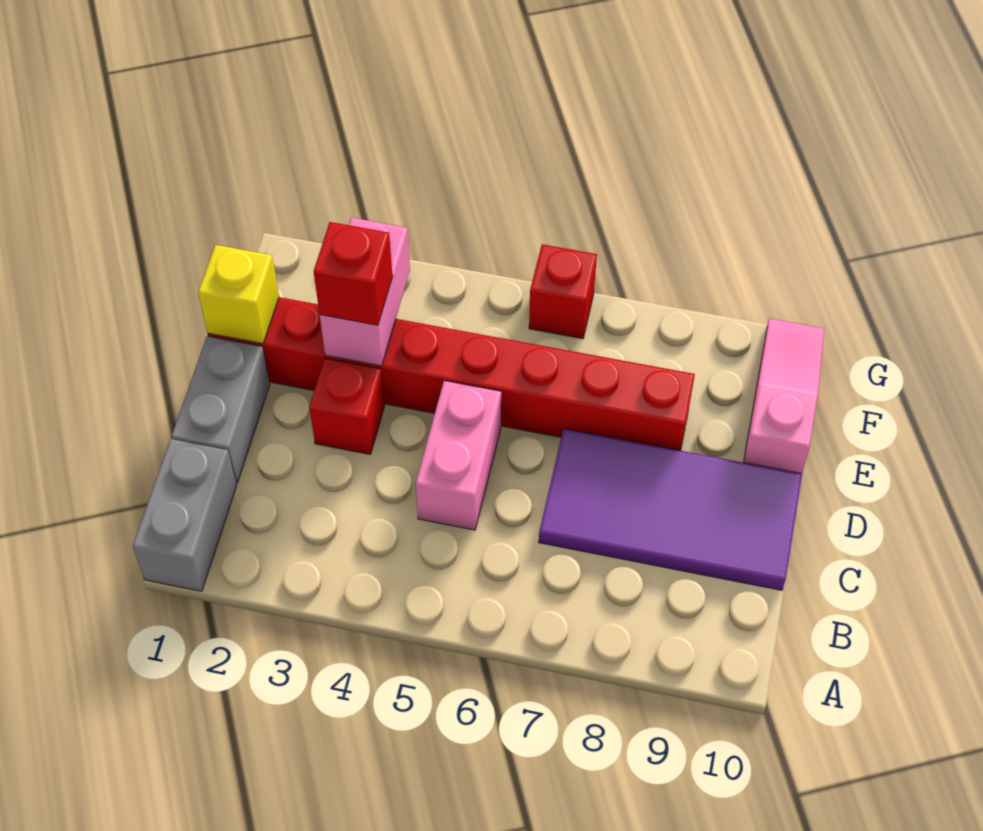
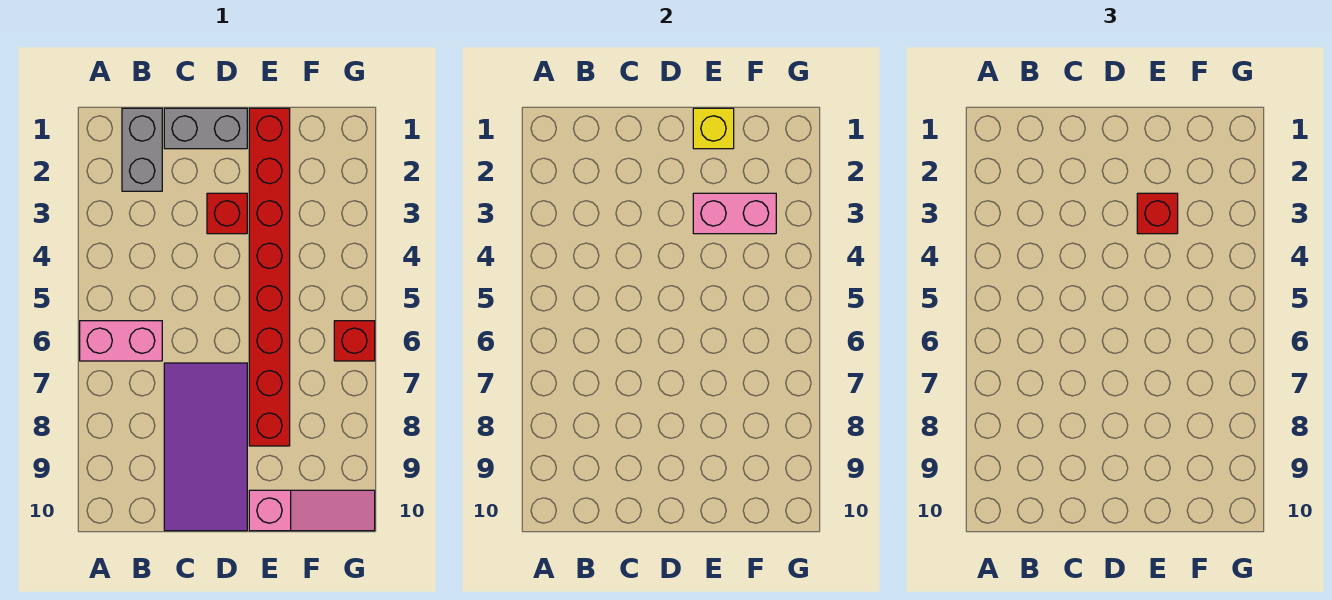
grey brick A1:B1 level 1 -> grey brick B1:B2 level 1
pink brick C5:D5 level 1 -> pink brick A6:B6 level 1

